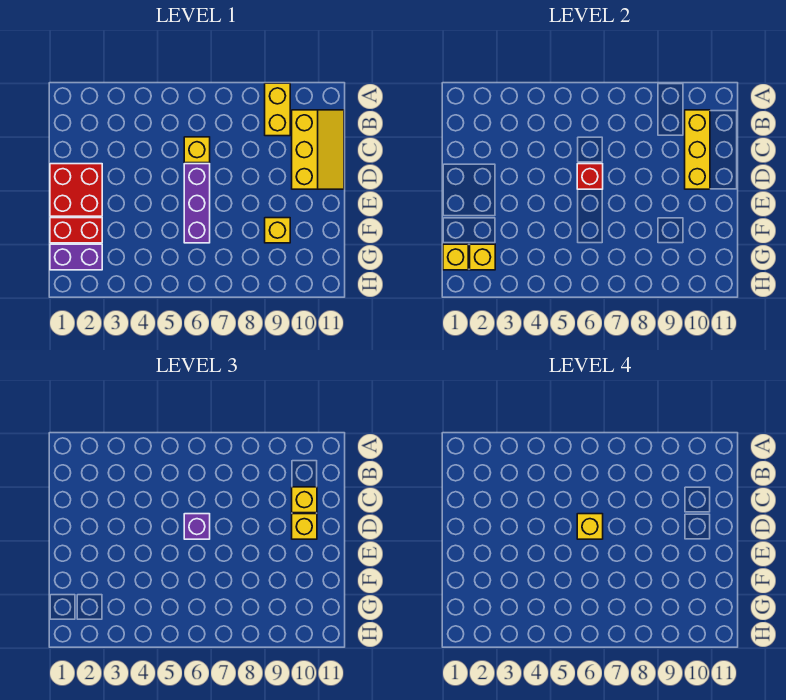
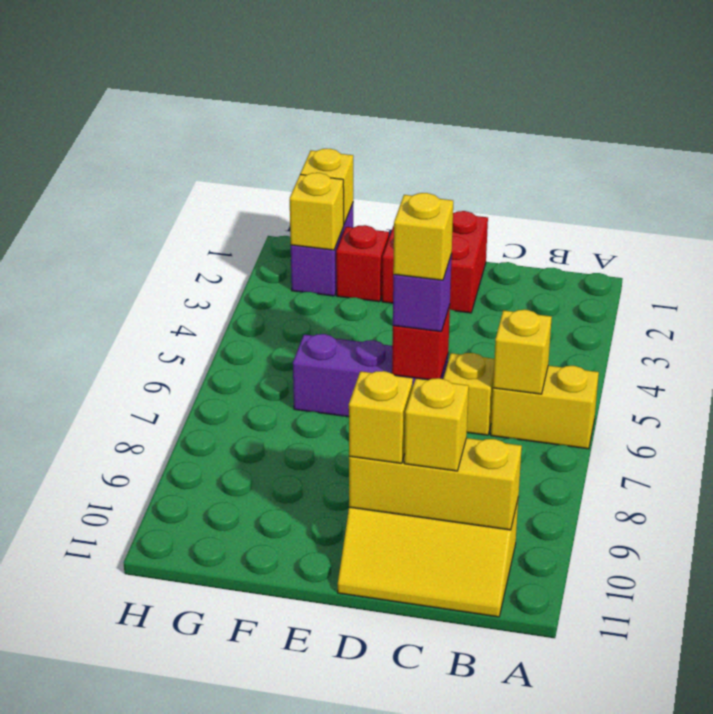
yellow brick A9:B9 level 1 -> yellow brick A6:B6 level 1
red brick F1:F2 level 1 -> red brick F2 level 1
yellow brick F9 level 1 -> yellow brick B6 level 2

